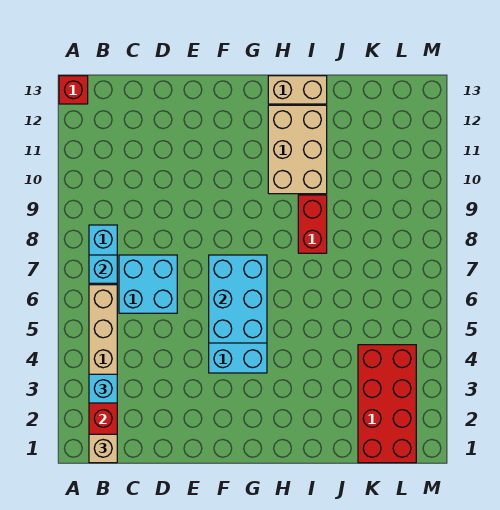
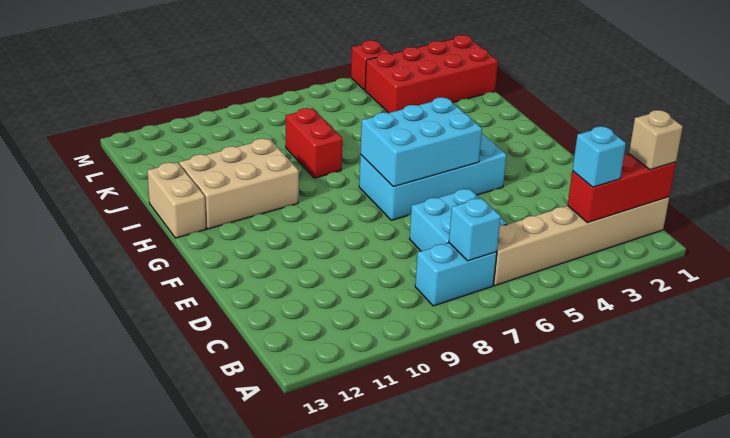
red brick A13 level 1 -> red brick M4 level 1
red brick I8:I9 level 1 -> red brick I8:J8 level 1

